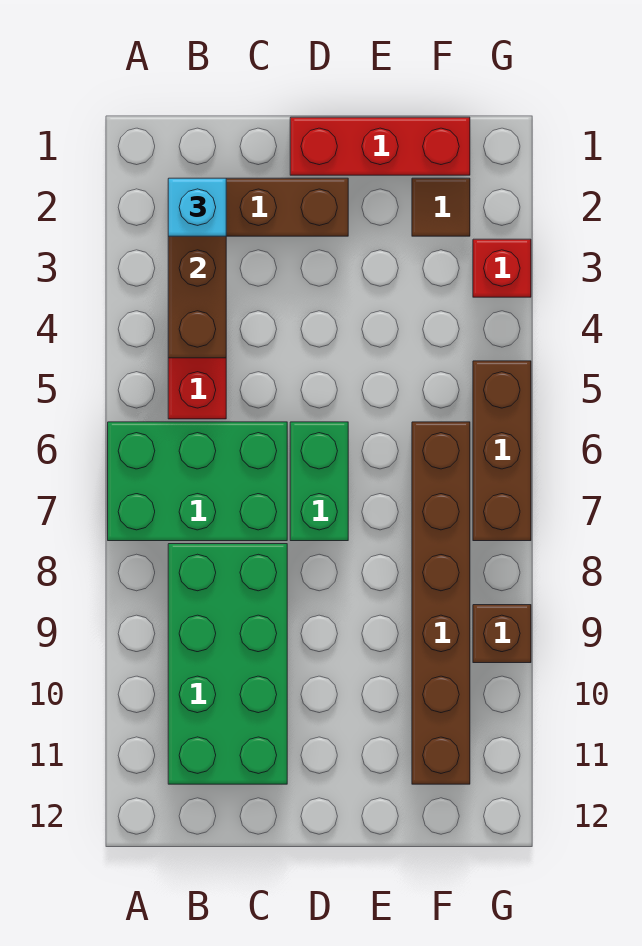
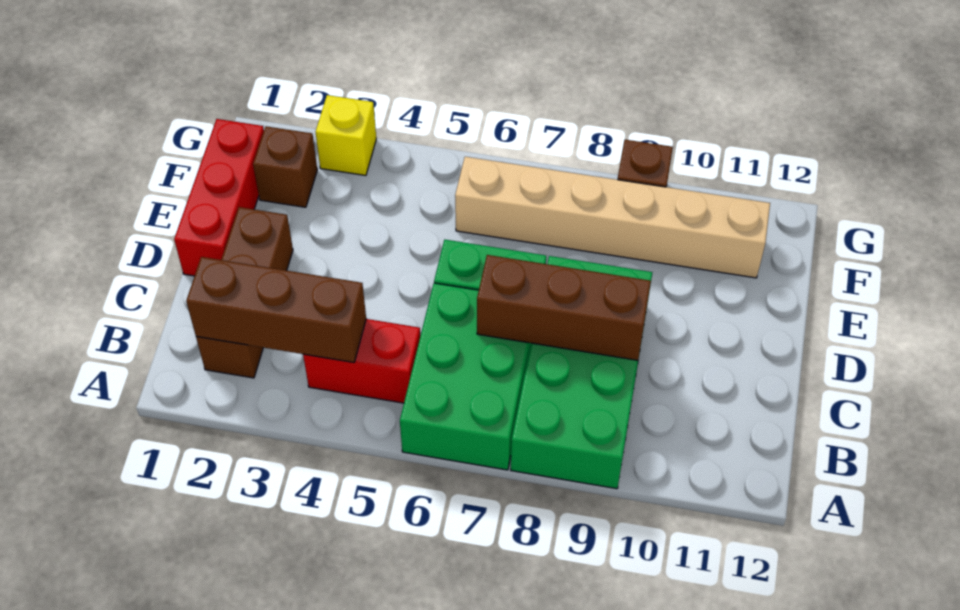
cyan brick B2 level 3 -> none
green brick B8:C11 level 1 -> green brick A8:D9 level 1
brown tile F2 level 1 -> brown brick F2 level 1
brown brick F6:F11 level 1 -> tan brick F6:F11 level 1
red brick G3 level 1 -> yellow brick G3 level 1
brown brick G5:G7 level 1 -> brown brick C7:C9 level 2

